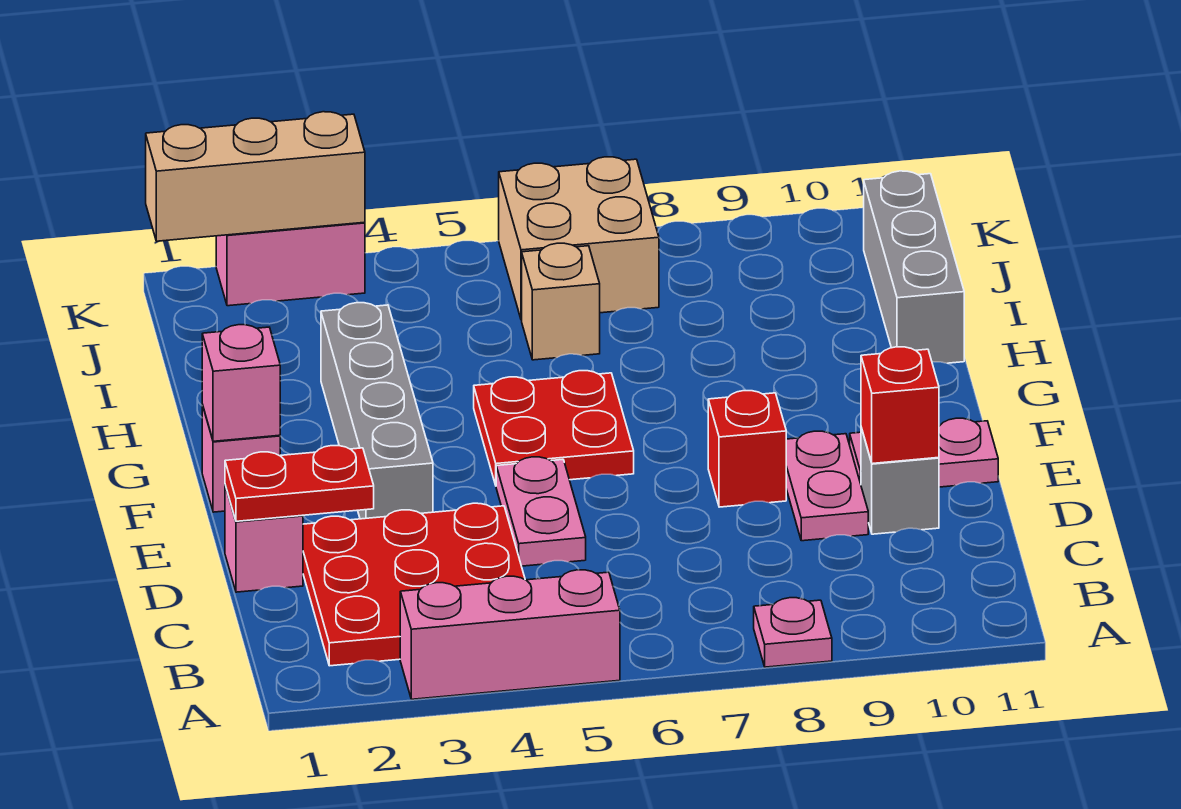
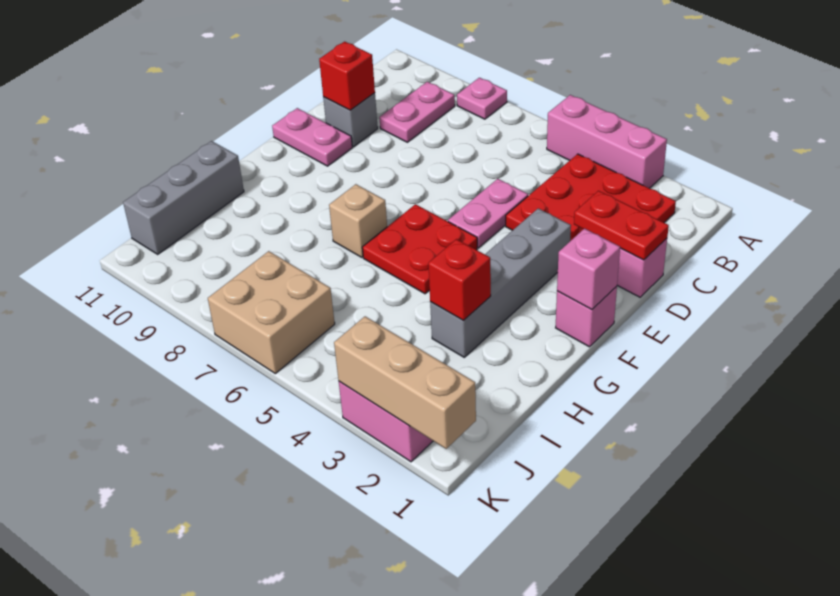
pink plate D9:E9 level 1 -> pink plate B9:C9 level 1
red brick E8 level 1 -> red brick H3 level 2
tan brick I6 level 1 -> tan brick G7 level 1

